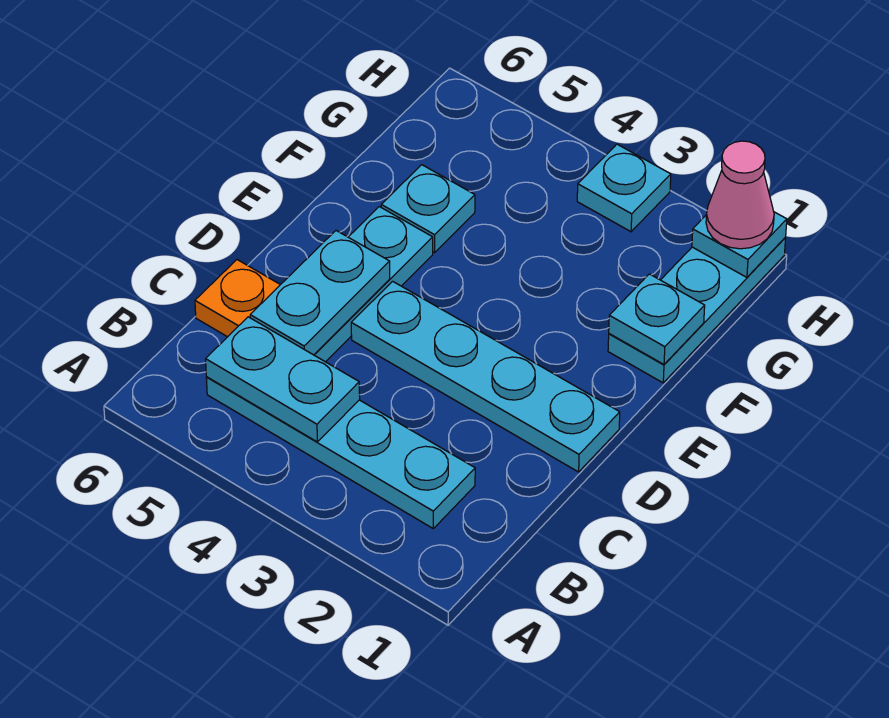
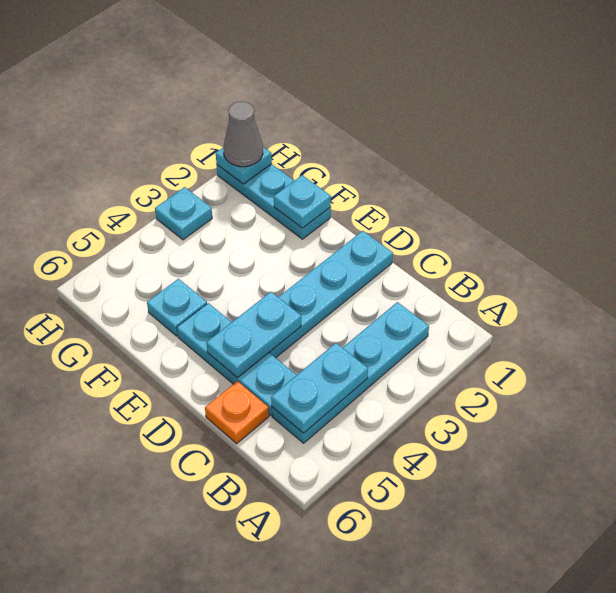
cyan plate C5:D5 level 2 -> cyan plate D4:D5 level 2
pink cone H1 level 3 -> grey cone H1 level 3

